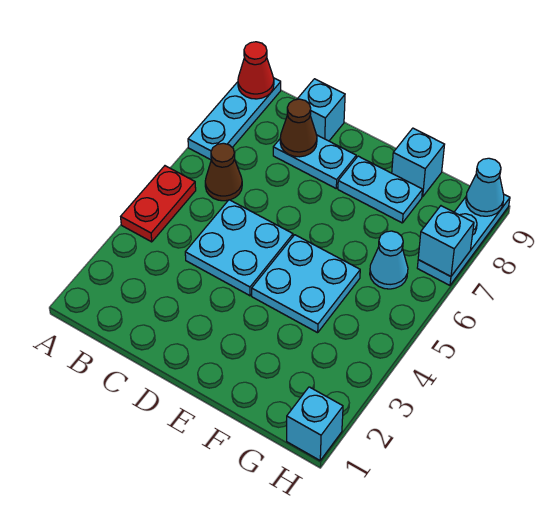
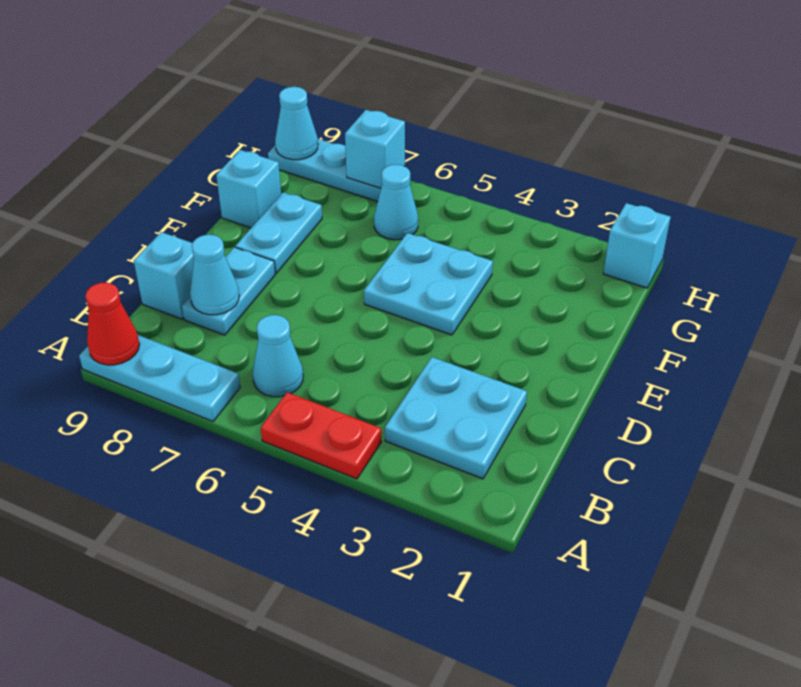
brown cone B6 level 1 -> cyan cone B6 level 1
cyan plate C4:D5 level 1 -> cyan plate B2:C3 level 1
brown cone C8 level 2 -> cyan cone C8 level 2

